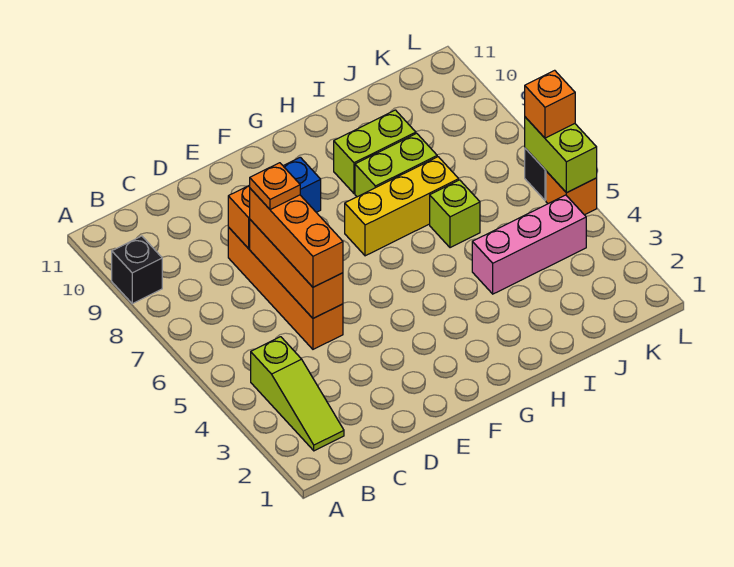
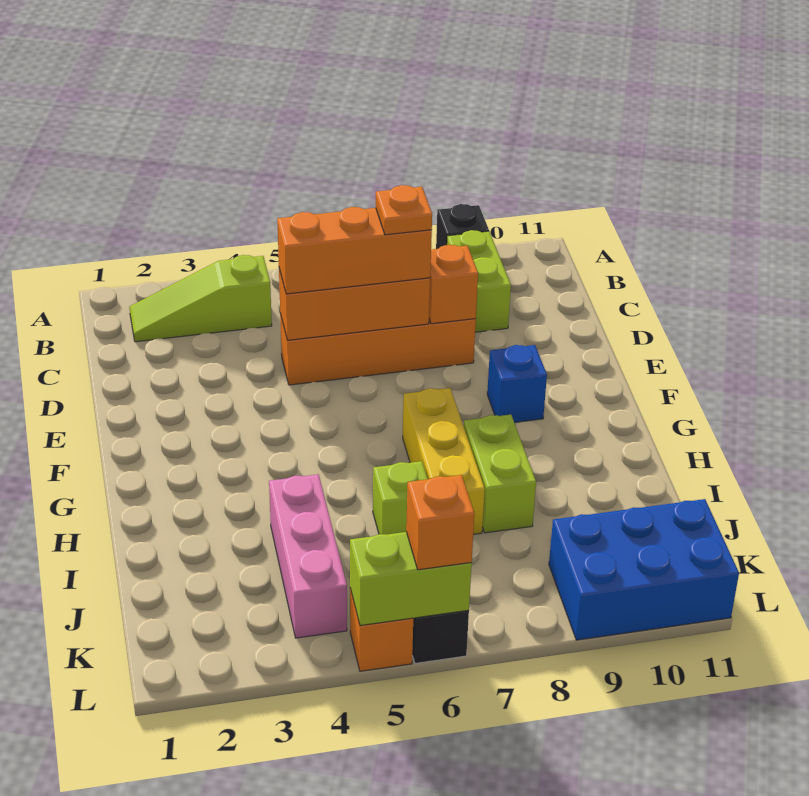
lime brick H9:I9 level 1 -> lime brick B9:C9 level 1
none -> blue brick K9:L11 level 1

